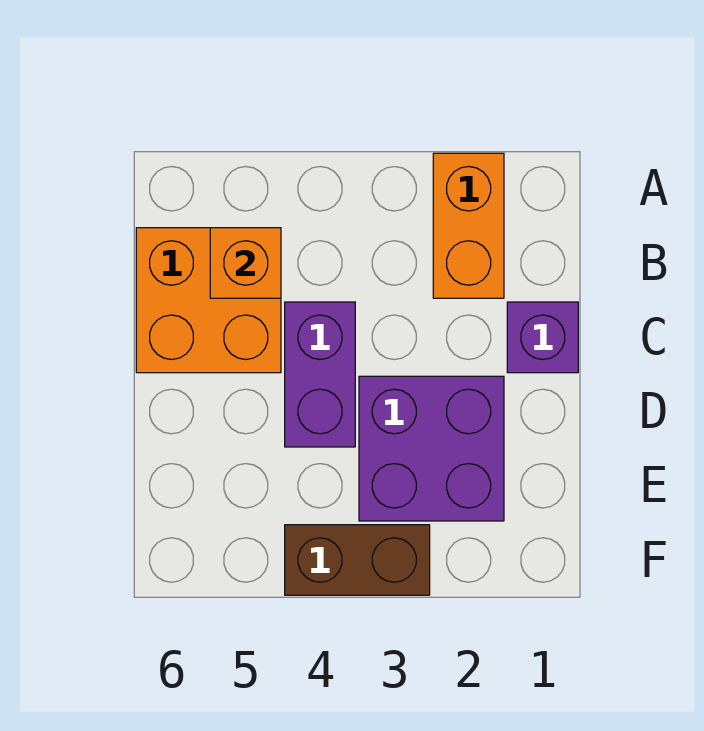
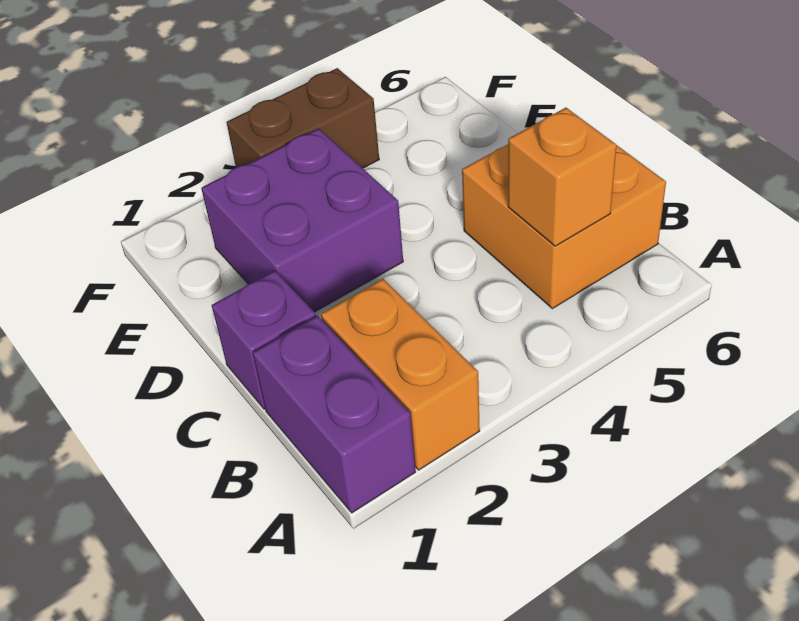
purple brick C4:D4 level 1 -> purple brick A1:B1 level 1

